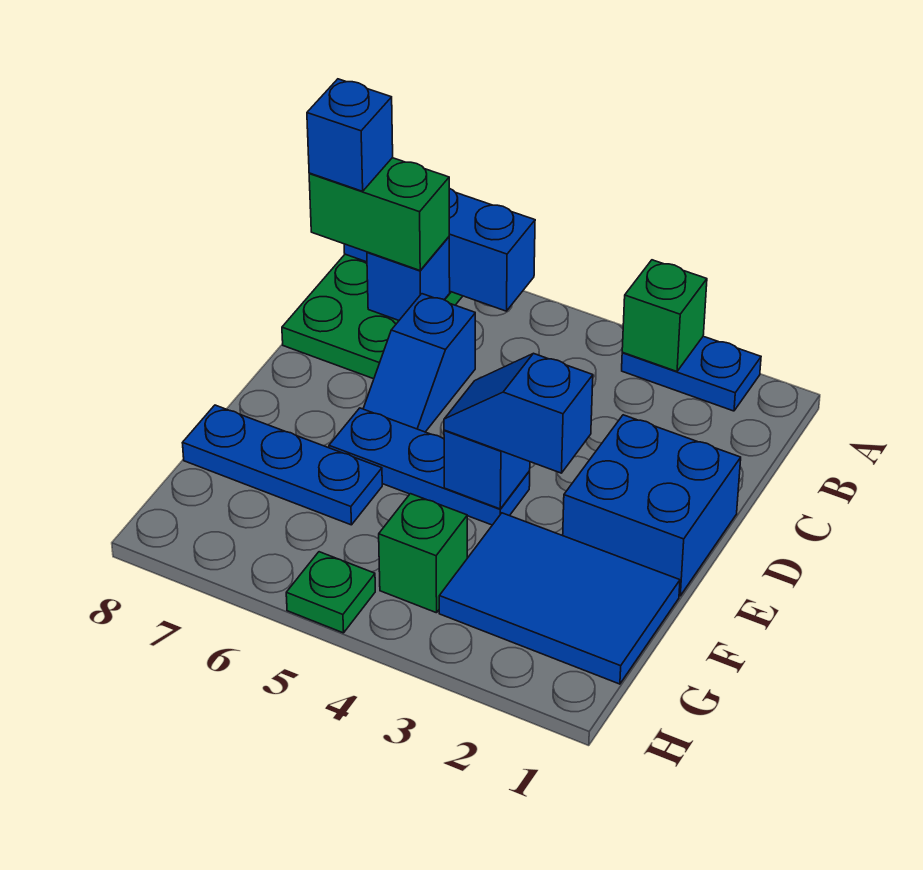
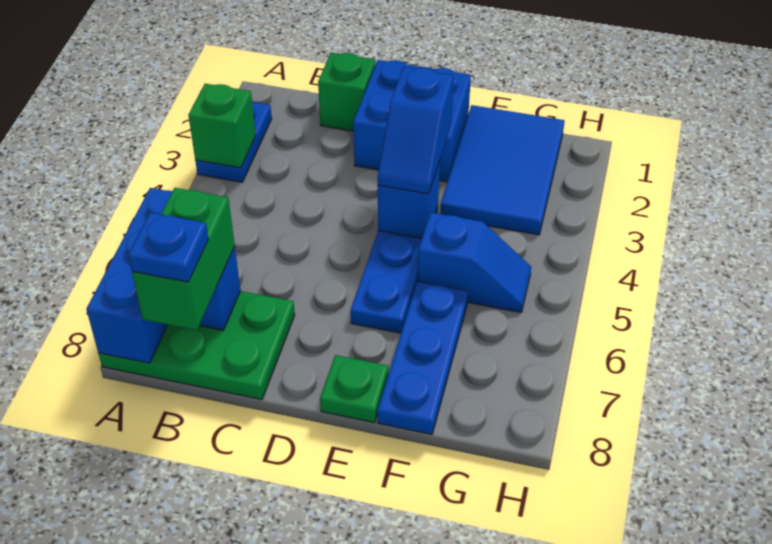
blue brick B8 level 4 -> blue plate B8 level 4
blue slope C6:D6 level 1 top C -> blue slope F5:G5 level 1 top F
green brick G4 level 1 -> green brick C1 level 1
green plate H5 level 1 -> green plate E8 level 1

